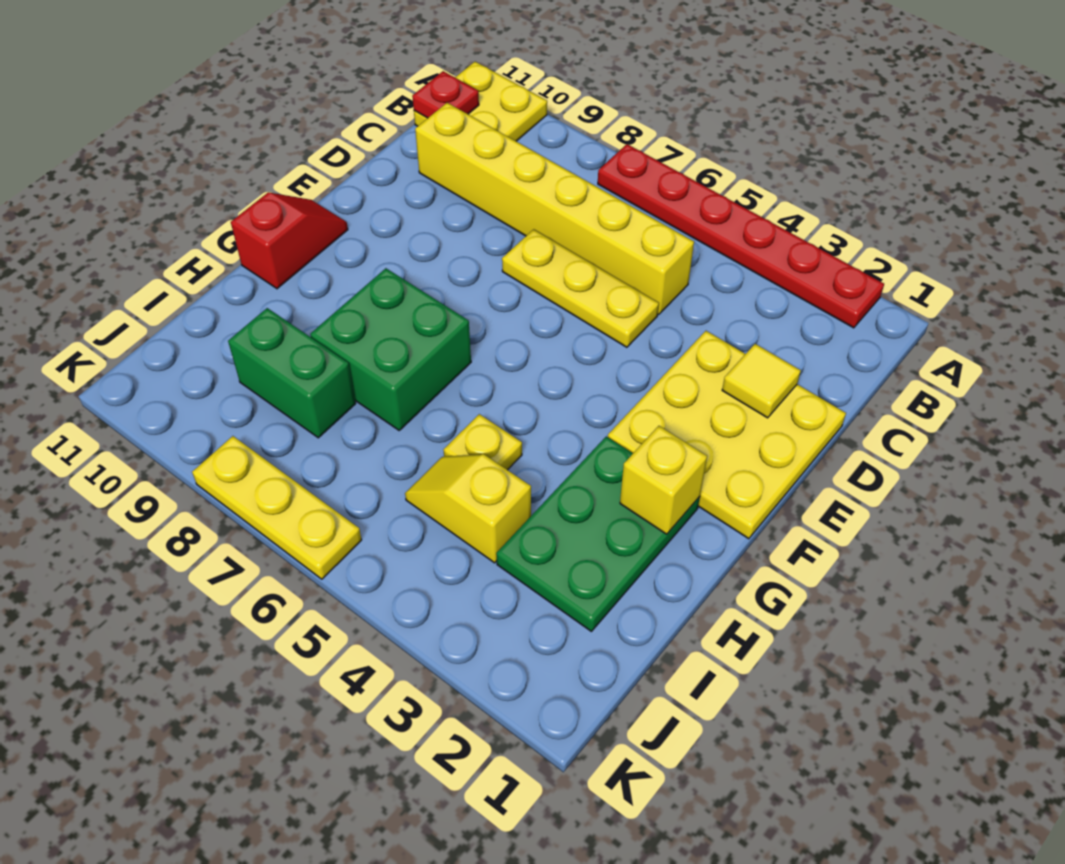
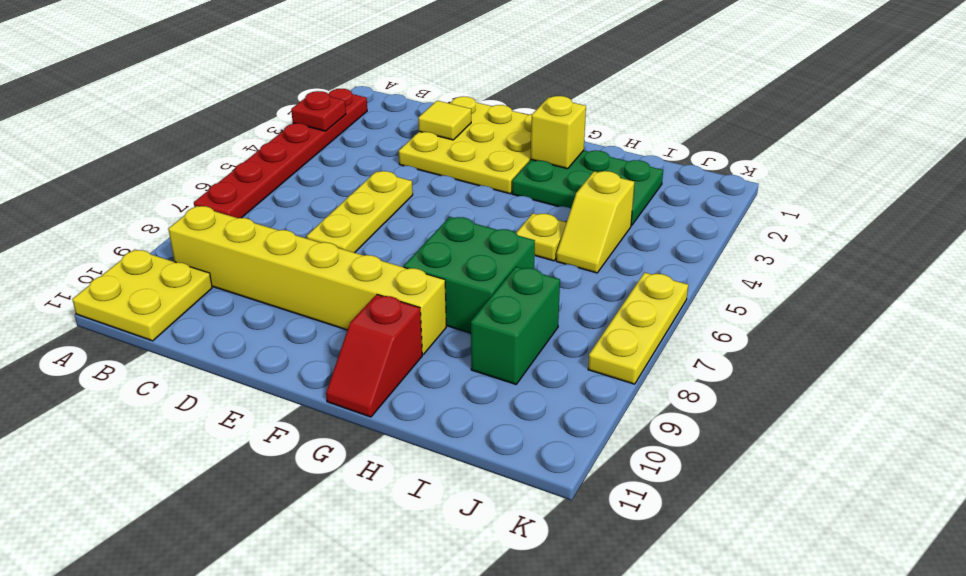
red plate B11 level 2 -> red plate A3 level 2
yellow brick C5:C10 level 1 -> yellow brick B9:G9 level 1
red slope F11:G11 level 1 top G -> red slope G10:G11 level 1 top 10

